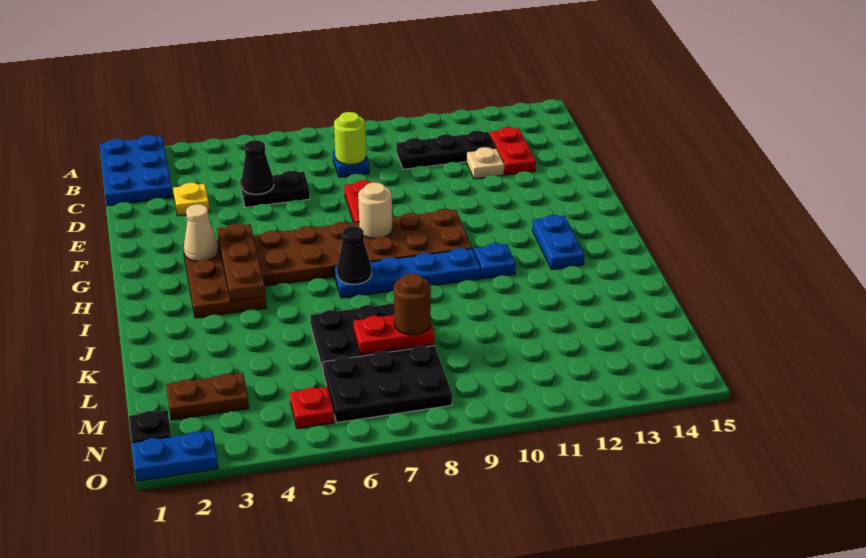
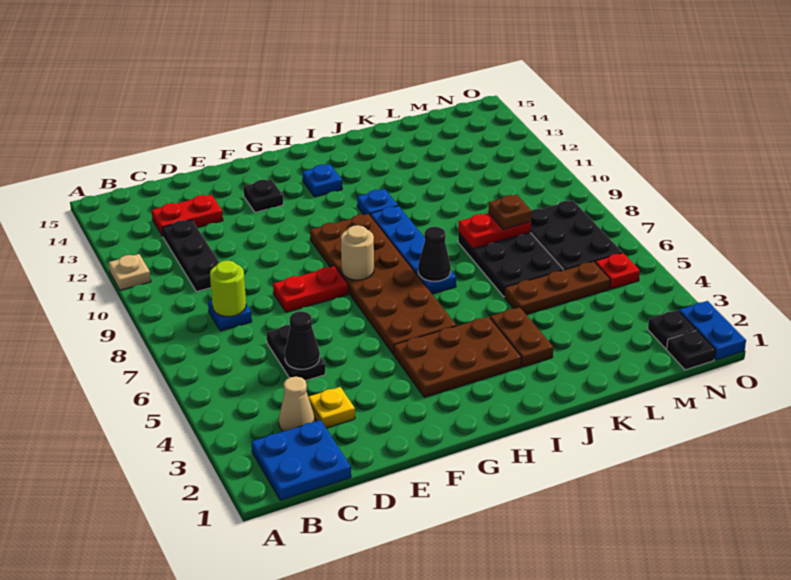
blue plate A1:C2 level 1 -> blue plate B1:C2 level 1
tan plate D12 level 1 -> tan plate A11 level 1
none -> black plate F13 level 1
tan cone G3 level 2 -> tan cone C3 level 1
brown plate G4:I4 level 2 -> brown plate K5:M5 level 1
blue plate H13:I13 level 1 -> blue plate H13 level 1
red plate L7:L8 level 2 -> red plate K8:L8 level 2
brown round brick L8 level 3 -> brown plate L8 level 3
brown plate M2:M3 level 1 -> brown plate J3:J4 level 1
none -> black plate N2 level 1

